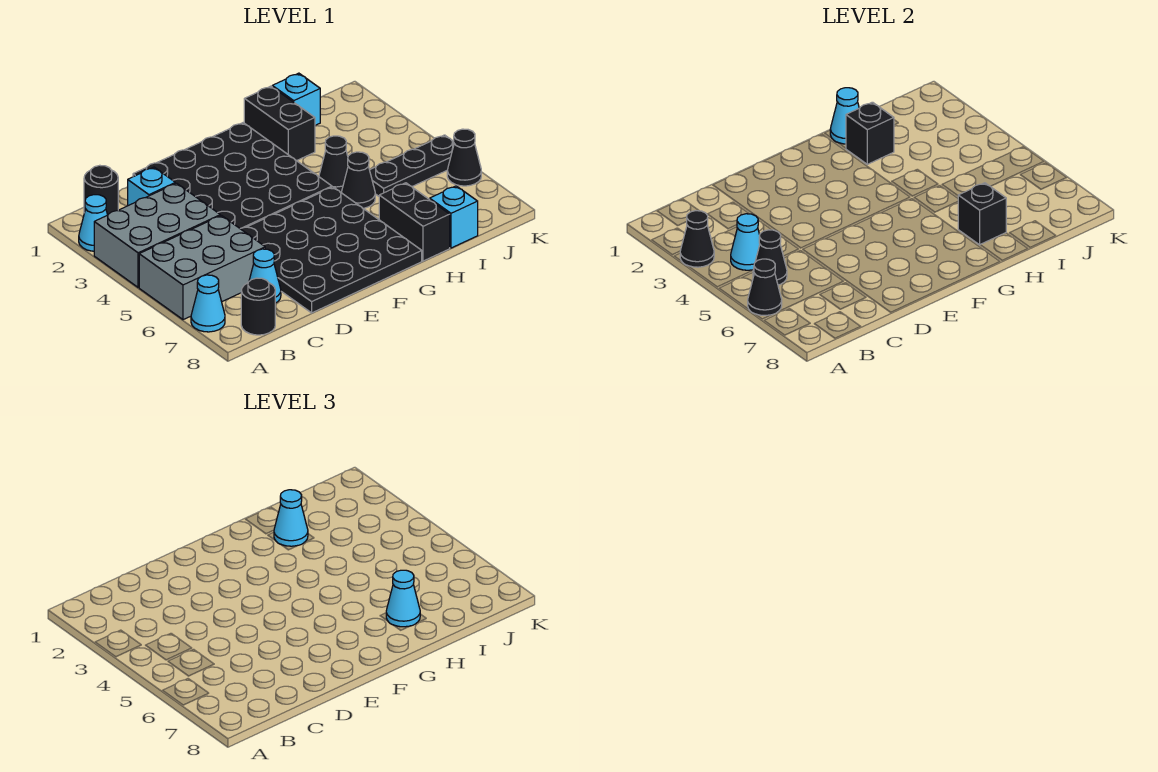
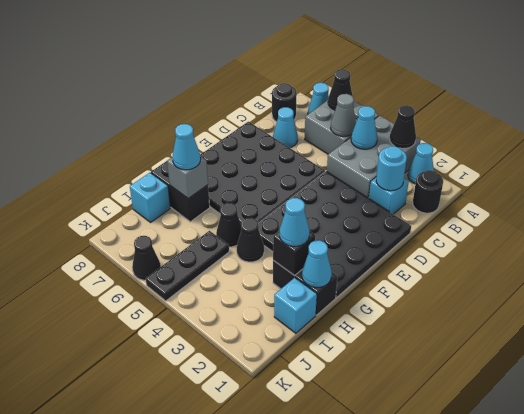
grey brick A5:C6 level 1 -> grey brick A5:B6 level 1
black cone B5 level 2 -> grey cone B5 level 2
none -> cyan round brick C2 level 2
black brick H7 level 2 -> grey brick H7 level 2

